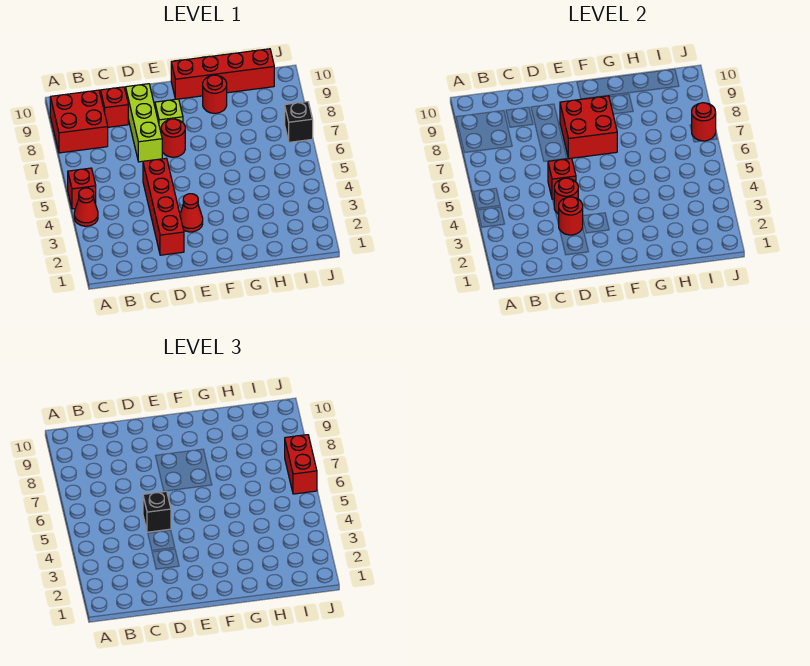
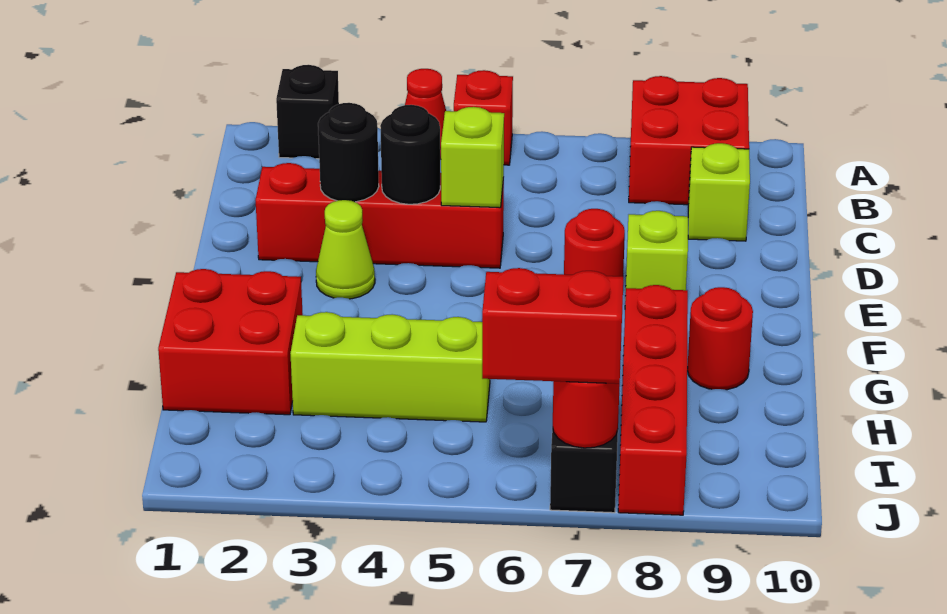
red brick C9 level 1 -> lime brick C9 level 1
red round brick D3 level 2 -> black round brick D3 level 2
red round brick D4 level 2 -> black round brick D4 level 2
red brick D5 level 2 -> lime brick D5 level 2
black brick D5 level 3 -> black brick A2 level 1
lime brick D7:D9 level 1 -> lime brick H3:H5 level 1
red cone E3 level 1 -> lime cone E3 level 1
red brick E7:F8 level 2 -> red brick G1:H2 level 1
red brick F10:I10 level 1 -> red brick G8:J8 level 1

